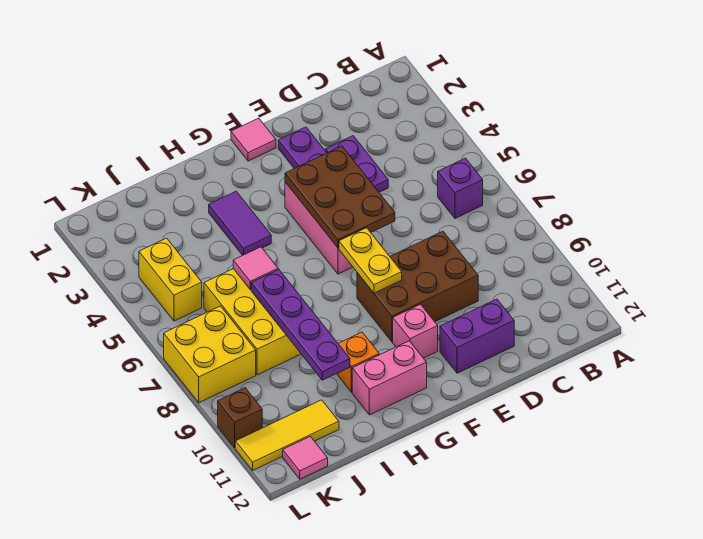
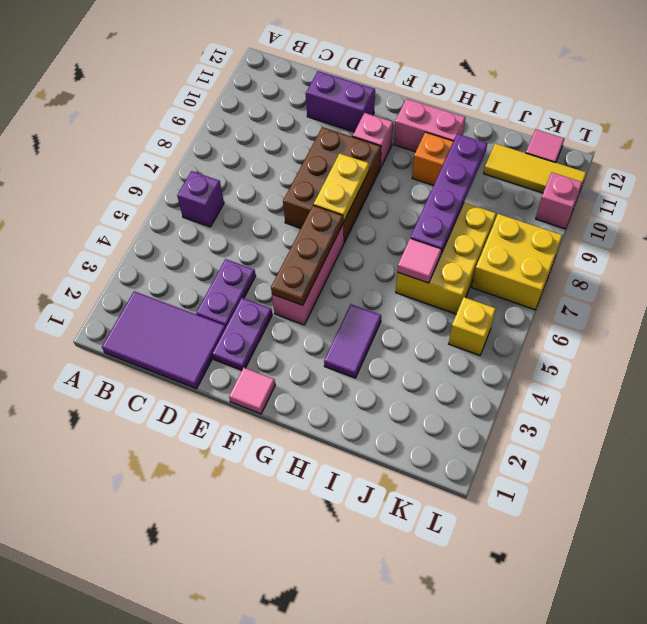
none -> purple tile B1:D2 level 1
brown brick D8:F9 level 1 -> brown brick E7:F9 level 1
brown plate E4:F6 level 2 -> brown plate F4:F6 level 2
yellow brick K4:K5 level 1 -> yellow brick K5 level 1
brown brick L10 level 1 -> pink brick L10 level 1

